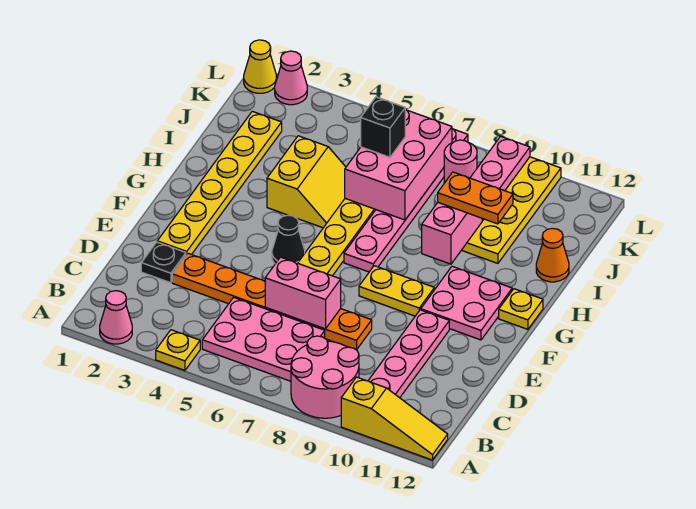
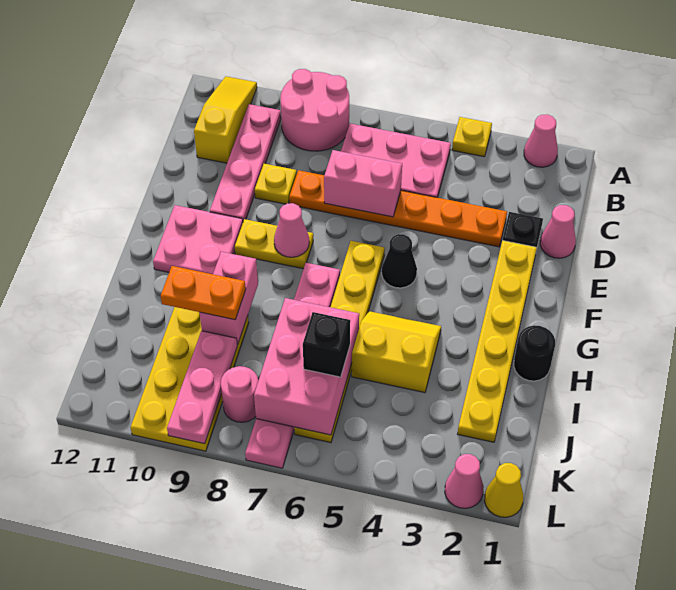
yellow slope A10:A12 level 1 top 10 -> yellow slope A11:C11 level 1 top C
none -> pink cone D1 level 1
none -> pink cone F8 level 2
yellow plate G12 level 1 -> yellow plate D9 level 1
none -> black round brick H1 level 1
yellow slope H4:I5 level 1 top 4 -> yellow slope H4:I5 level 1 top I
orange cone I12 level 1 -> none

